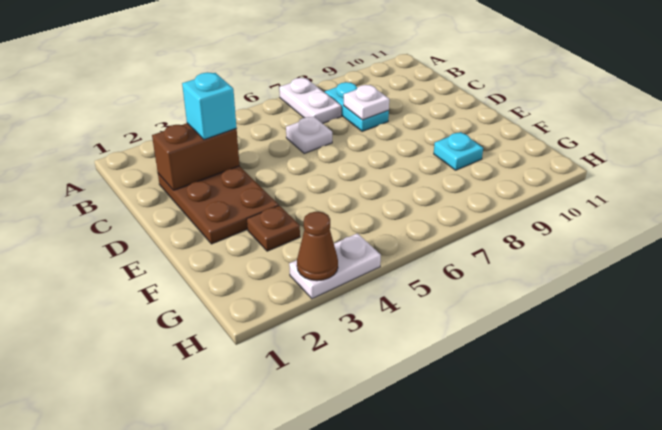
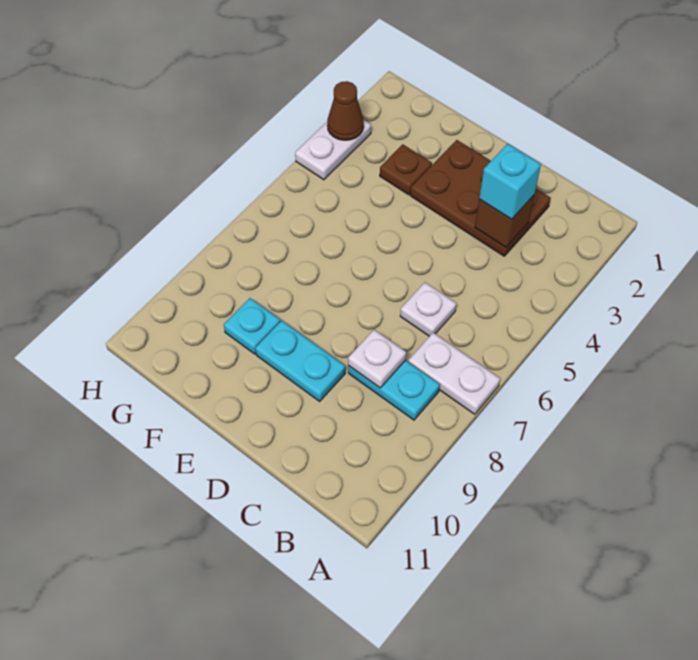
brown brick C2:C3 level 2 -> brown brick C3 level 2
none -> cyan plate D9:E9 level 1

